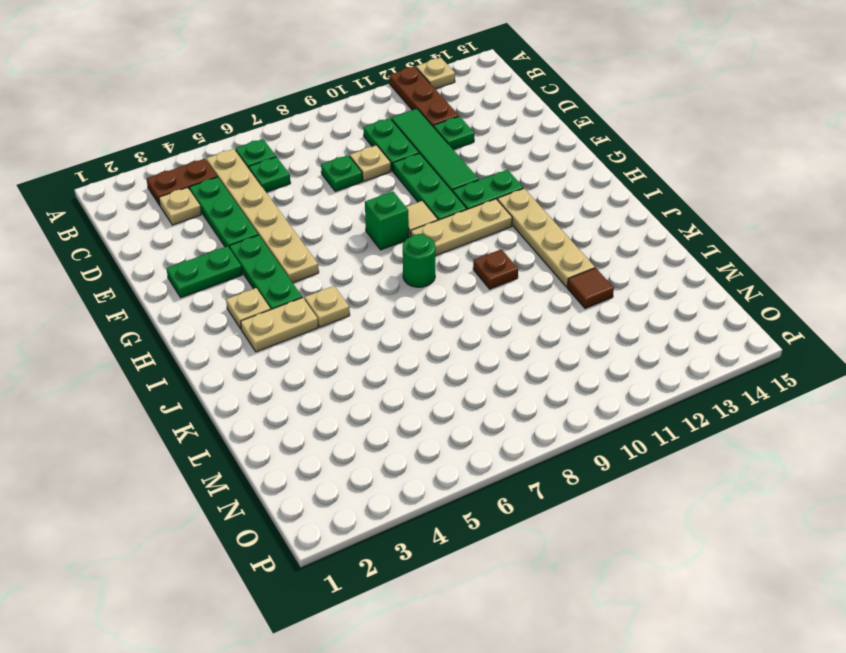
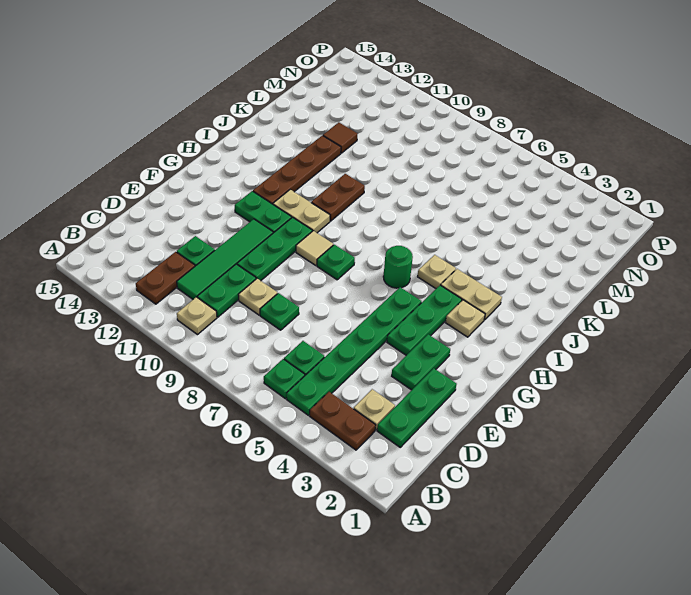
brown plate A12:C12 level 1 -> brown plate B12:C12 level 1
tan plate A13 level 1 -> tan plate B10 level 1
tan plate B5:G5 level 1 -> green plate B5:G5 level 1
green plate C4:E4 level 1 -> green plate C2:E2 level 1
green plate F2:F3 level 1 -> green plate E3:F3 level 1
green brick G8 level 1 -> green plate G8 level 1
tan plate H9:H11 level 1 -> tan plate H10:H11 level 1
tan plate H12:K12 level 1 -> brown plate H12:K12 level 1
green round brick I8 level 1 -> green round brick H6 level 1
brown plate J10 level 1 -> brown plate I10:J10 level 1

